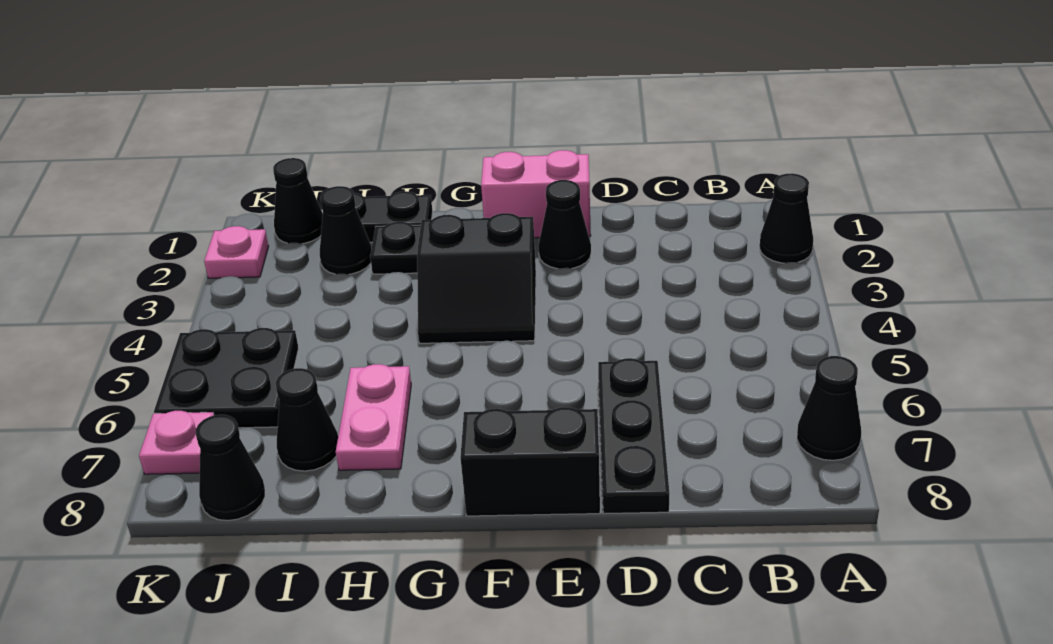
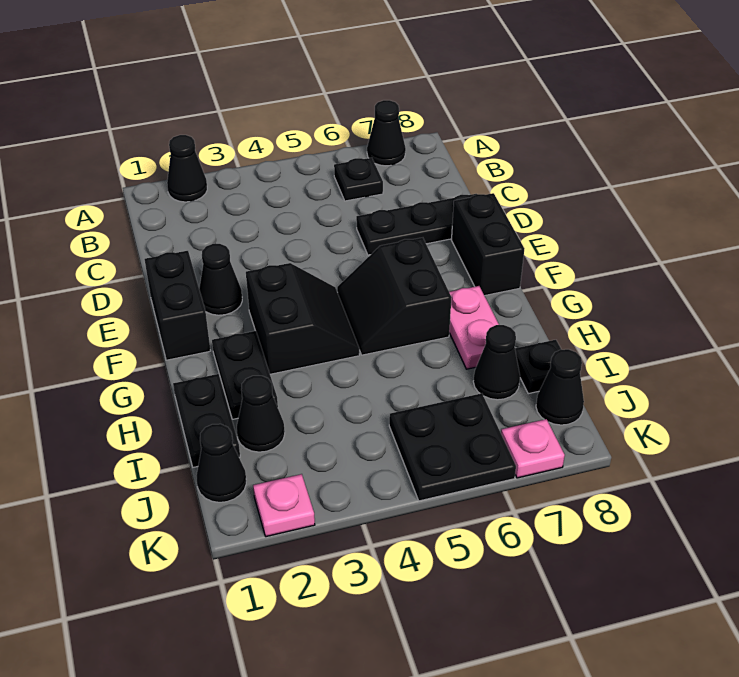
none -> black plate B6 level 1
pink brick E1:F1 level 1 -> black brick E1:F1 level 1
none -> black slope F5:G6 level 1 top 6
pink plate H6:H7 level 1 -> pink plate G7:H7 level 1
none -> black plate I8 level 1

